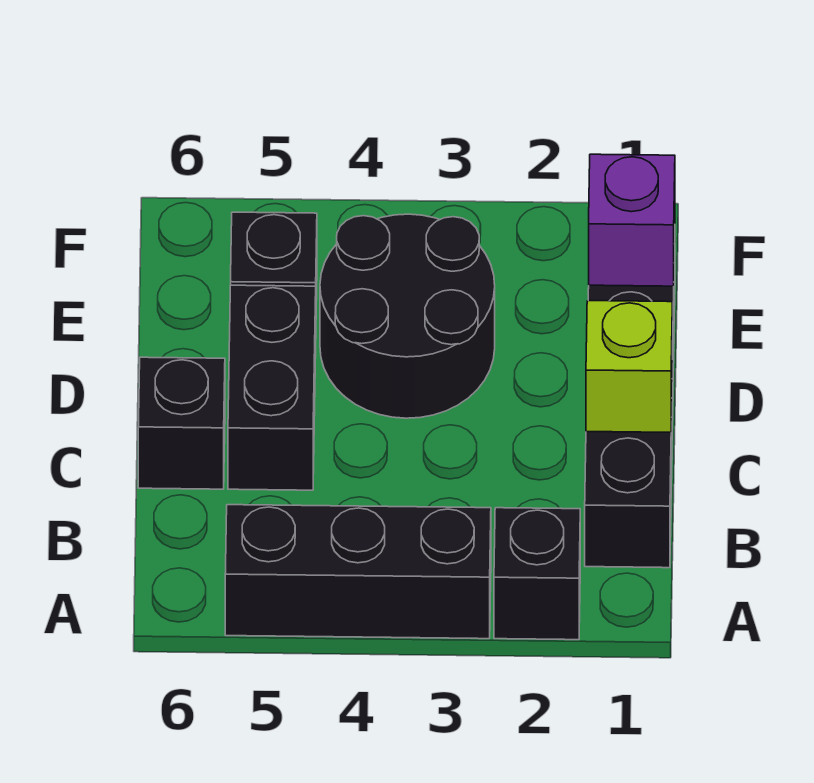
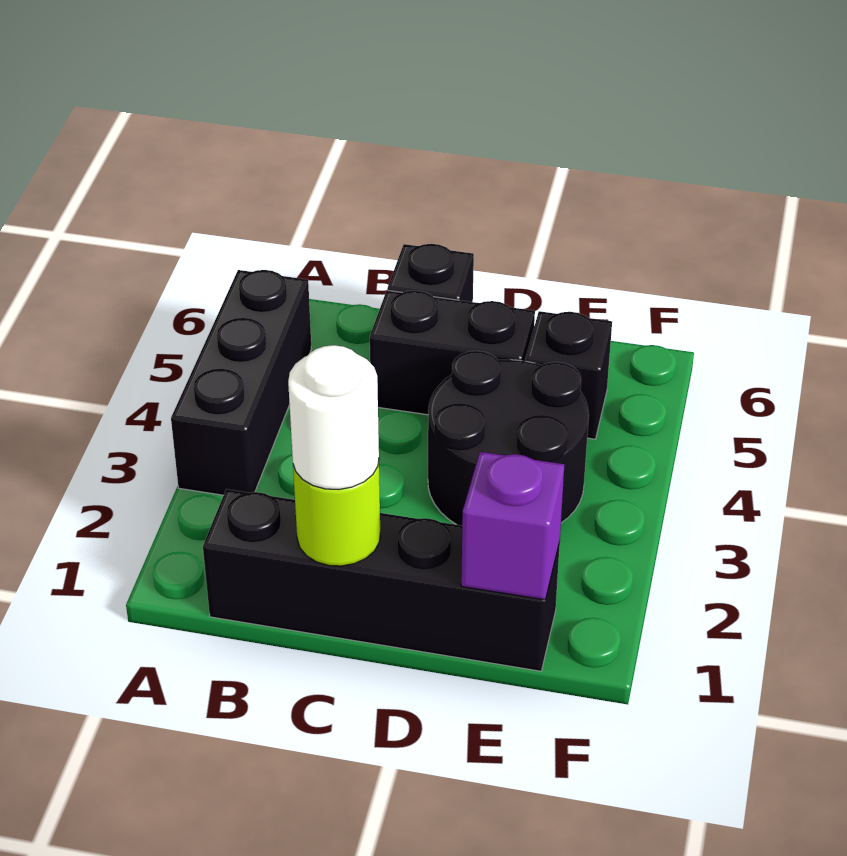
black brick A2 level 1 -> none
lime brick C1 level 2 -> lime round brick C1 level 2
none -> white round brick C1 level 3

